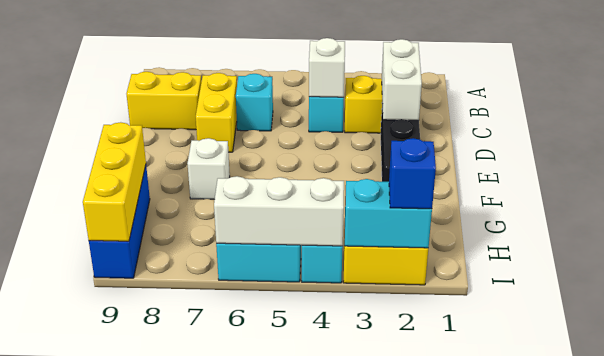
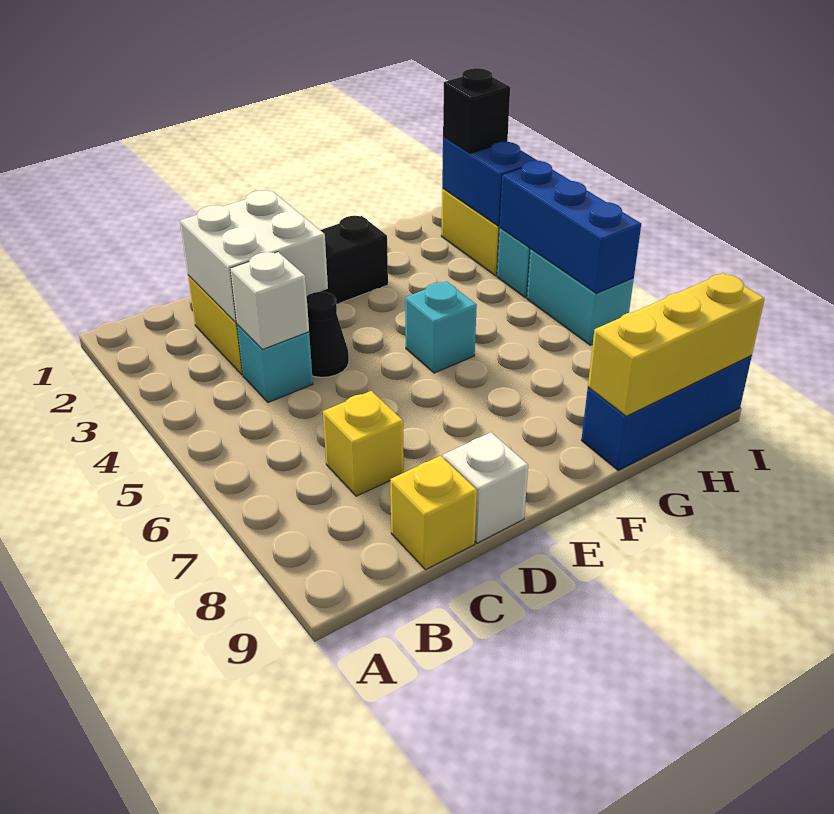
white brick C2:D2 level 2 -> white brick C2:D3 level 2
cyan brick C6 level 1 -> cyan brick F5 level 1
yellow brick C7:D7 level 1 -> yellow brick C7 level 1
yellow brick C8:C9 level 1 -> yellow brick C9 level 1
none -> black cone D4 level 1
white brick F7 level 1 -> white brick D9 level 1
cyan brick I2:I3 level 2 -> blue brick I2:I3 level 2
blue brick I2 level 3 -> black brick I2 level 3
white brick I4:I6 level 2 -> blue brick I4:I6 level 2

